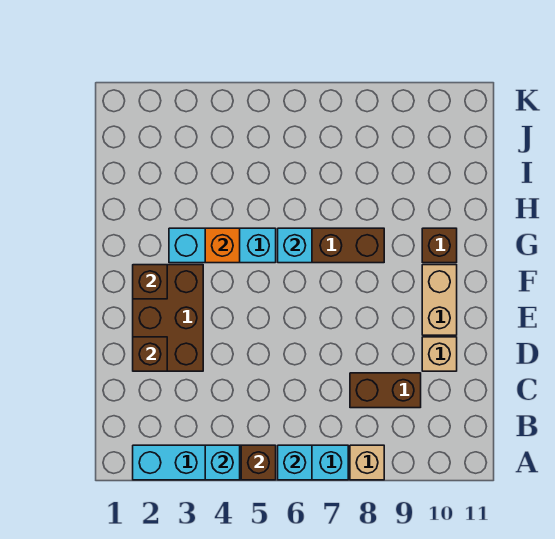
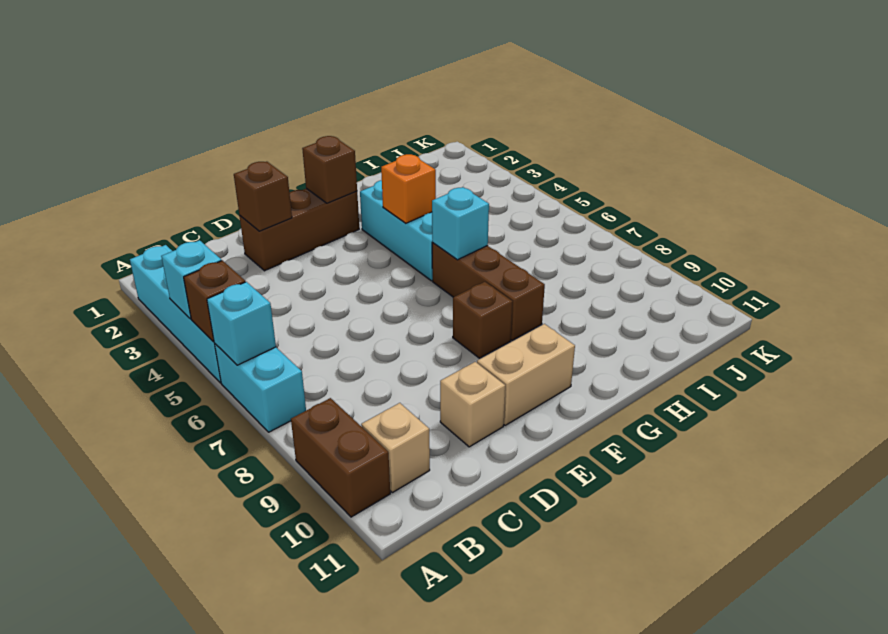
tan brick A8 level 1 -> tan brick B10 level 1
brown brick C8:C9 level 1 -> brown brick A9:A10 level 1
brown brick D2:F3 level 1 -> brown brick D2:F2 level 1
brown brick G10 level 1 -> brown brick F8 level 1

